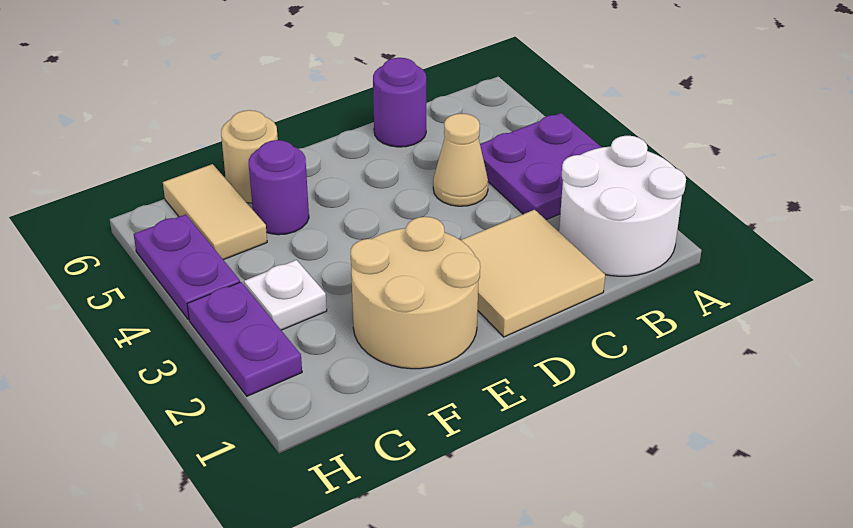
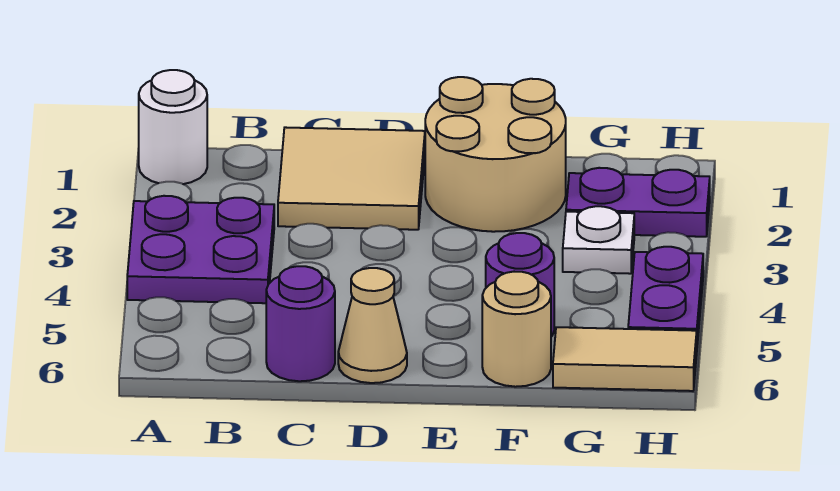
white round brick A1:B2 level 1 -> white round brick A1 level 1
tan cone C4 level 1 -> tan cone D6 level 1
tan tile G5:G6 level 1 -> tan tile G6:H6 level 1
purple plate H2:H3 level 1 -> purple plate G2:H2 level 1

